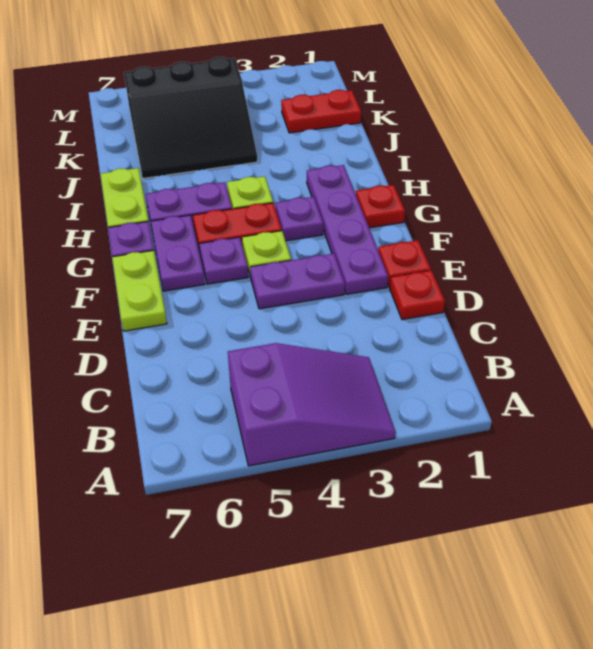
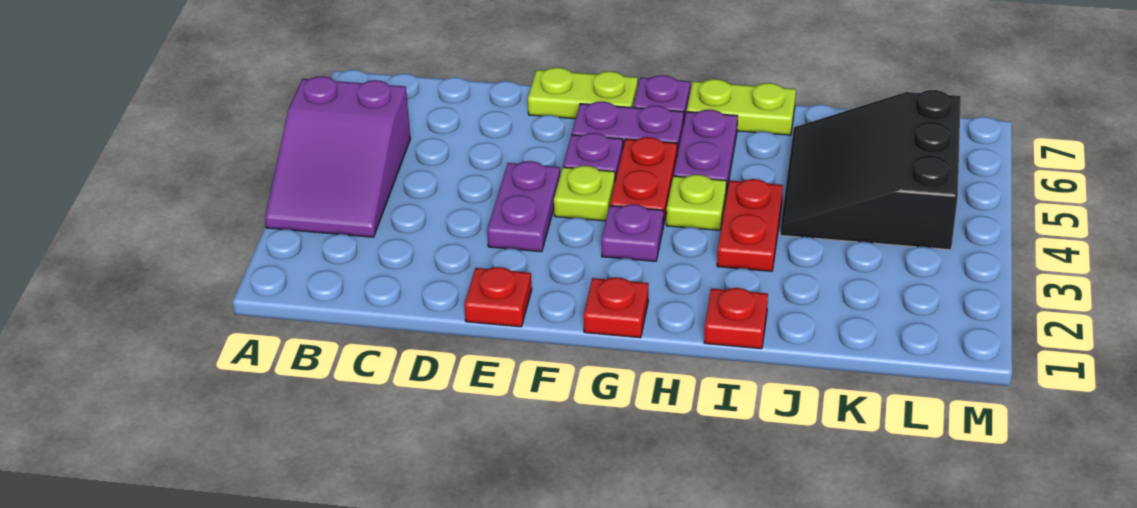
red plate D1 level 1 -> red plate I1 level 1
purple plate E2:H2 level 1 -> none
red plate K1:K2 level 1 -> red plate I3:I4 level 1

